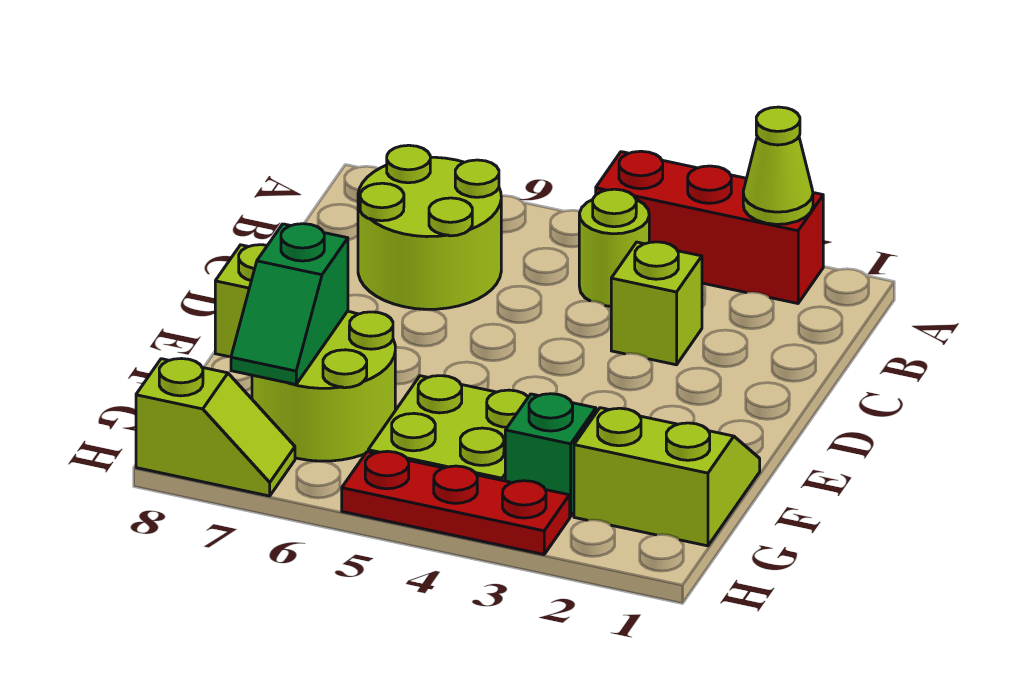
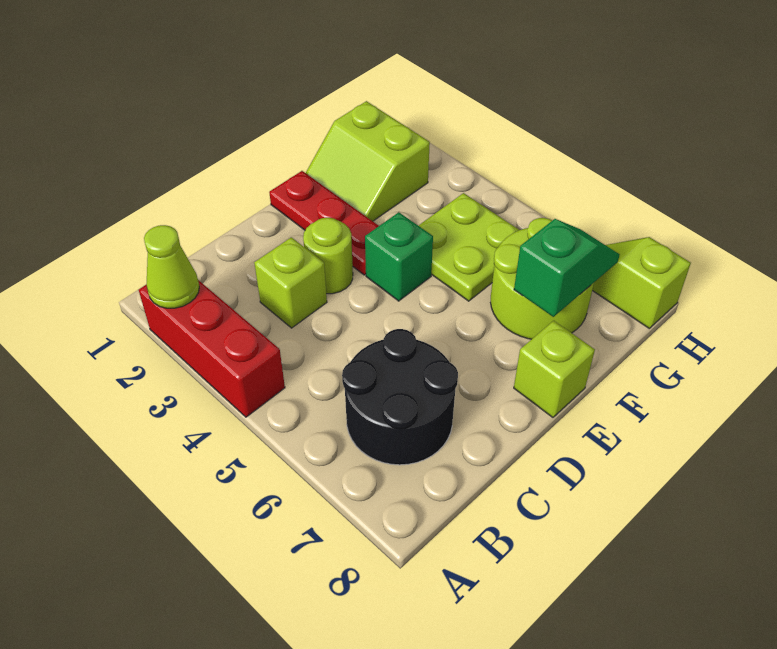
lime round brick B4 level 1 -> lime round brick D3 level 1
lime round brick B6:C7 level 1 -> black round brick B6:C7 level 1
green brick G3 level 1 -> green brick E4 level 1
red plate H3:H5 level 1 -> red plate E1:E3 level 1

